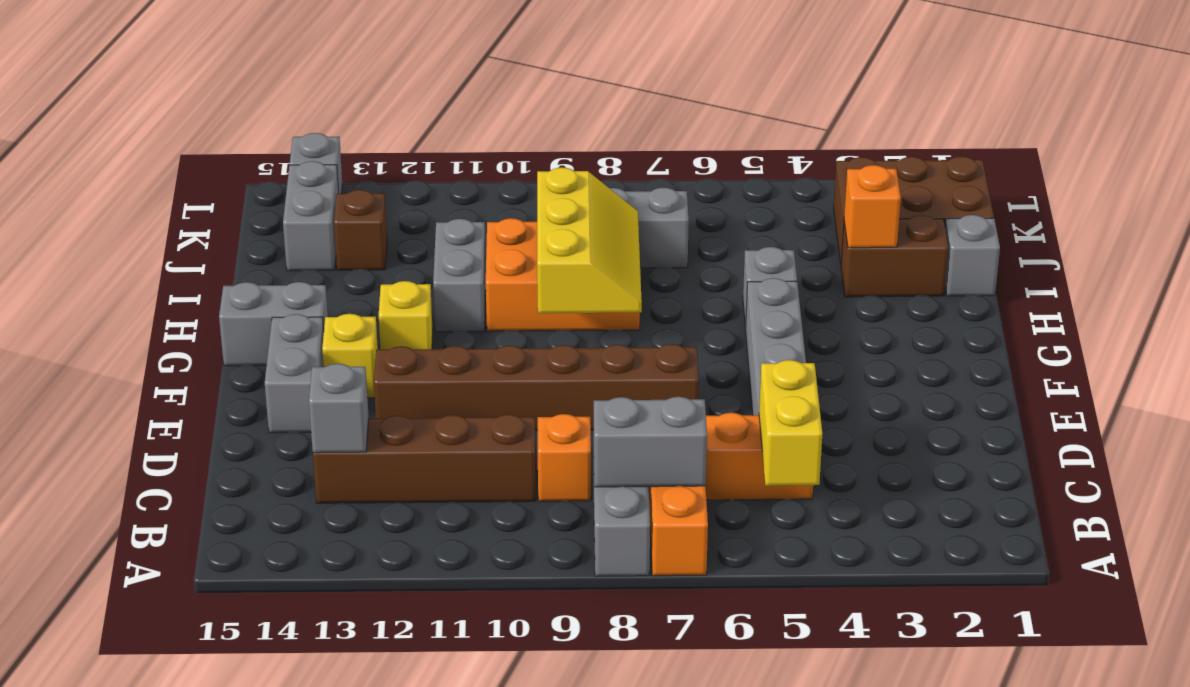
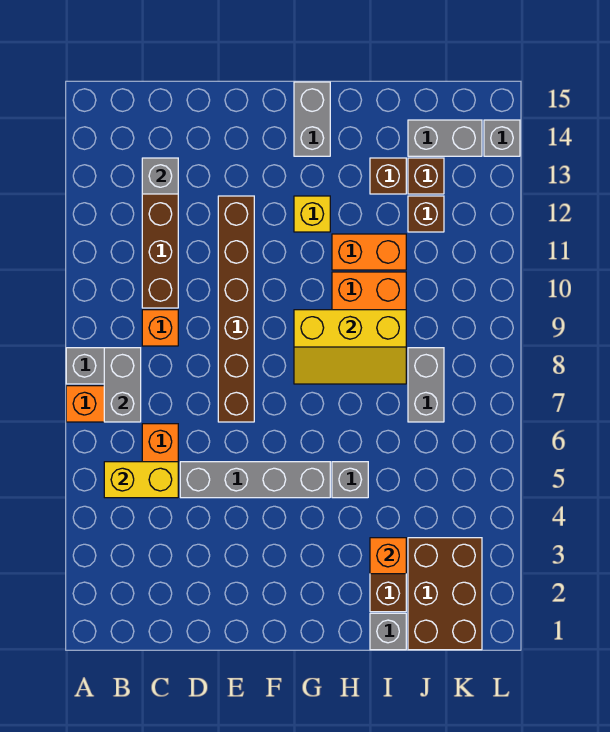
grey brick E14:F14 level 1 -> none
yellow brick F13 level 1 -> none
grey brick H11:I11 level 1 -> orange brick H11:I11 level 1
none -> brown brick I13 level 1
none -> brown brick J12 level 1

